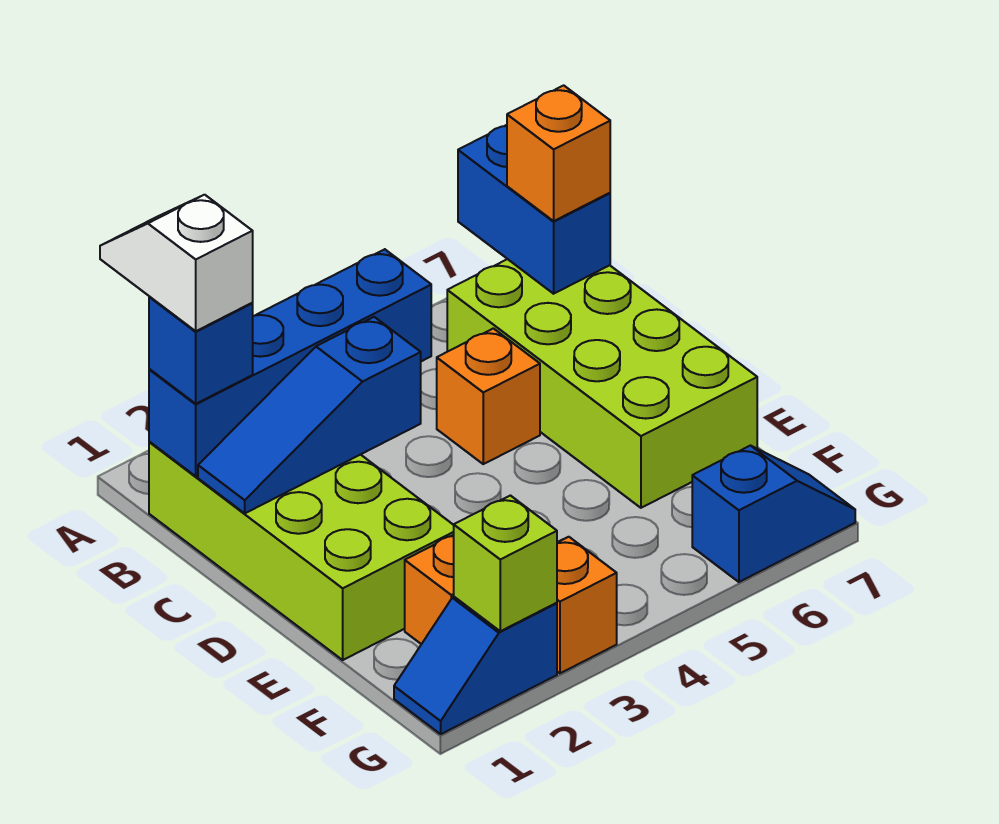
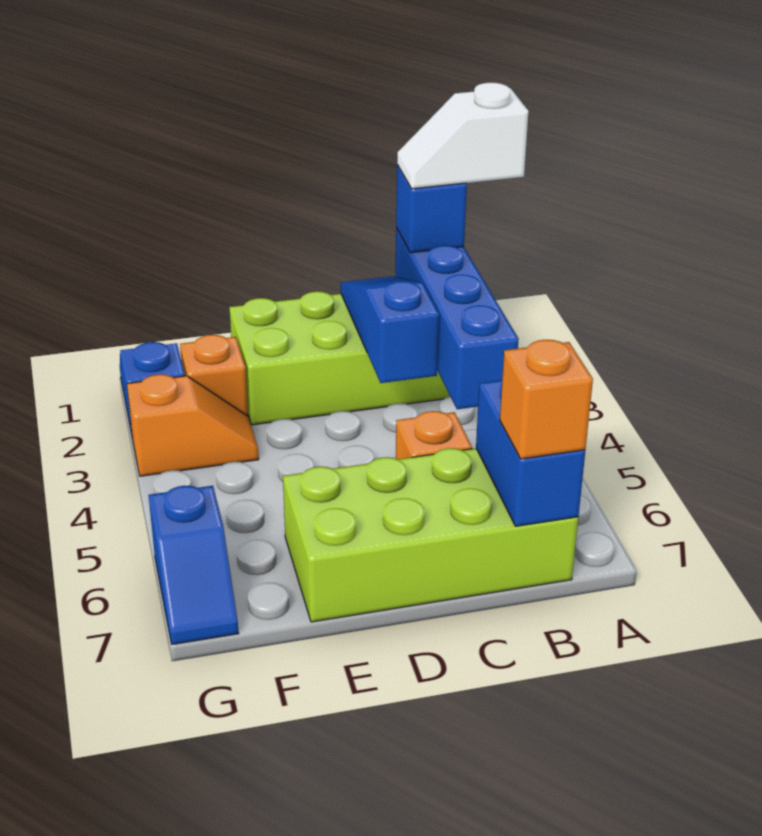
white slope A1:B1 level 4 top B -> white slope A1:B1 level 4 top A
blue brick A7:B7 level 2 -> blue brick B6:B7 level 2
lime brick G2 level 2 -> none

